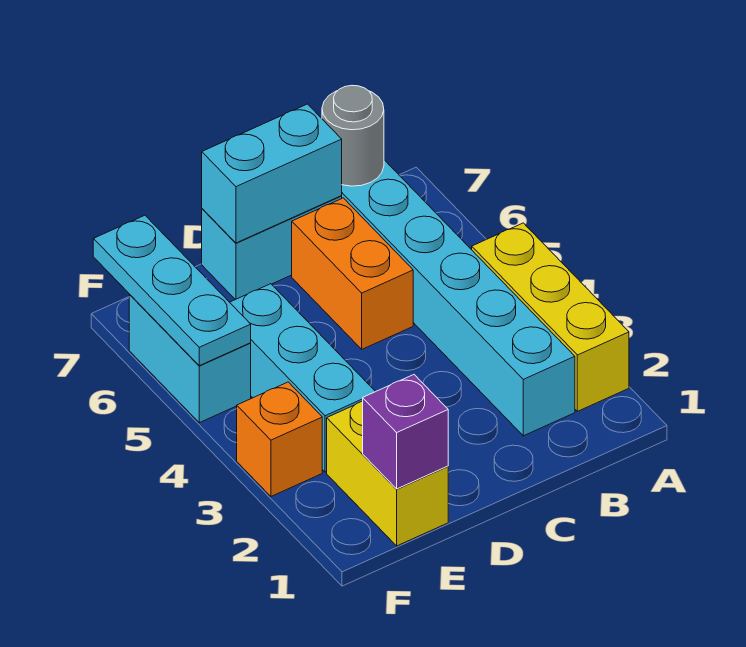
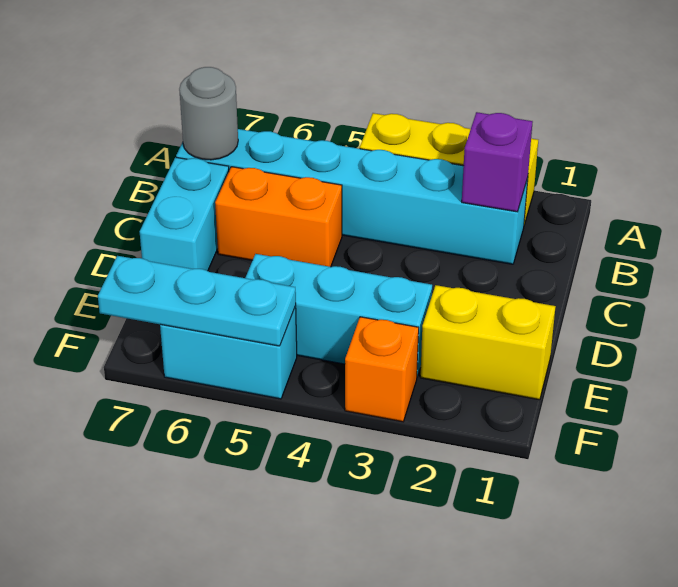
cyan brick C7:D7 level 2 -> none
purple brick E1 level 2 -> purple brick B2 level 2

